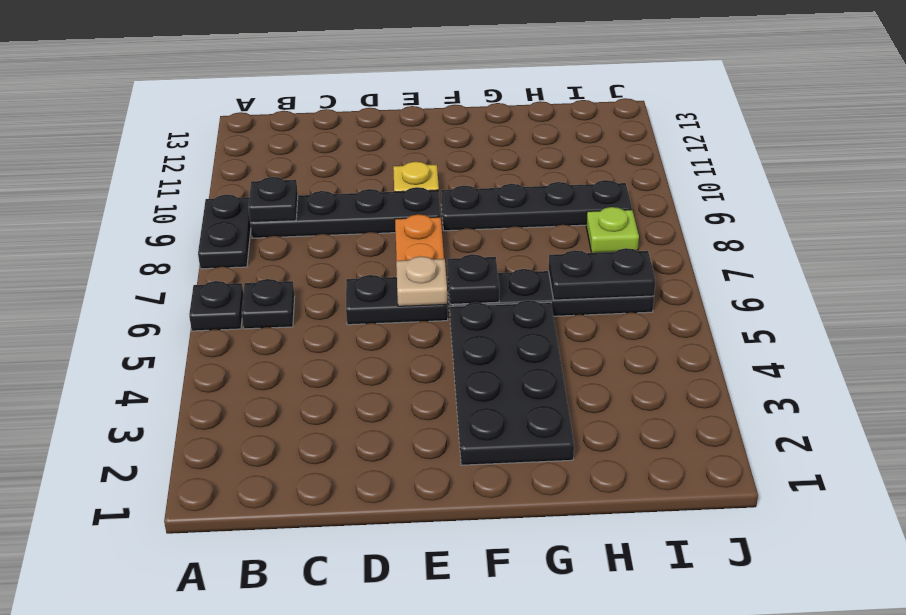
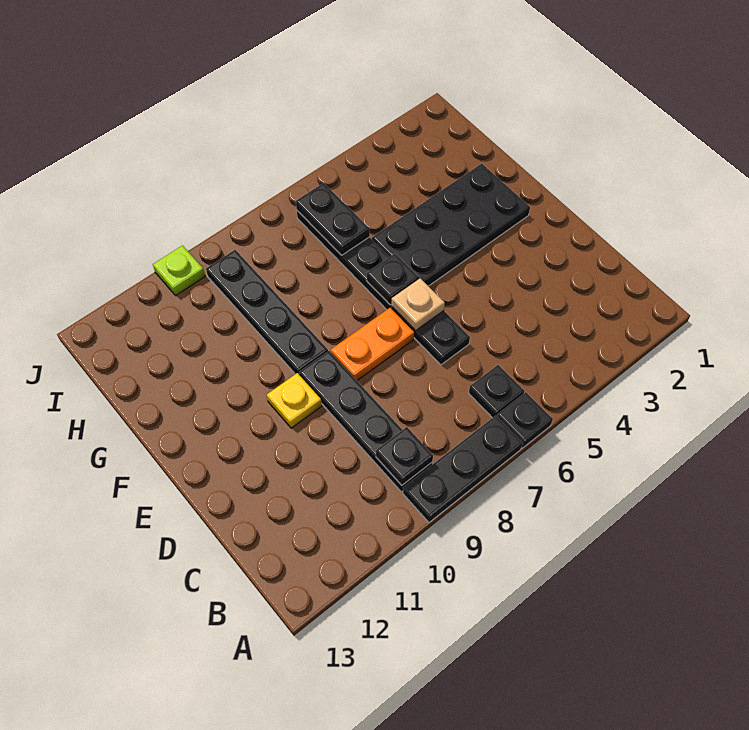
black plate A8:A9 level 1 -> black plate A7:A9 level 1
lime plate I8 level 1 -> lime plate J10 level 1

